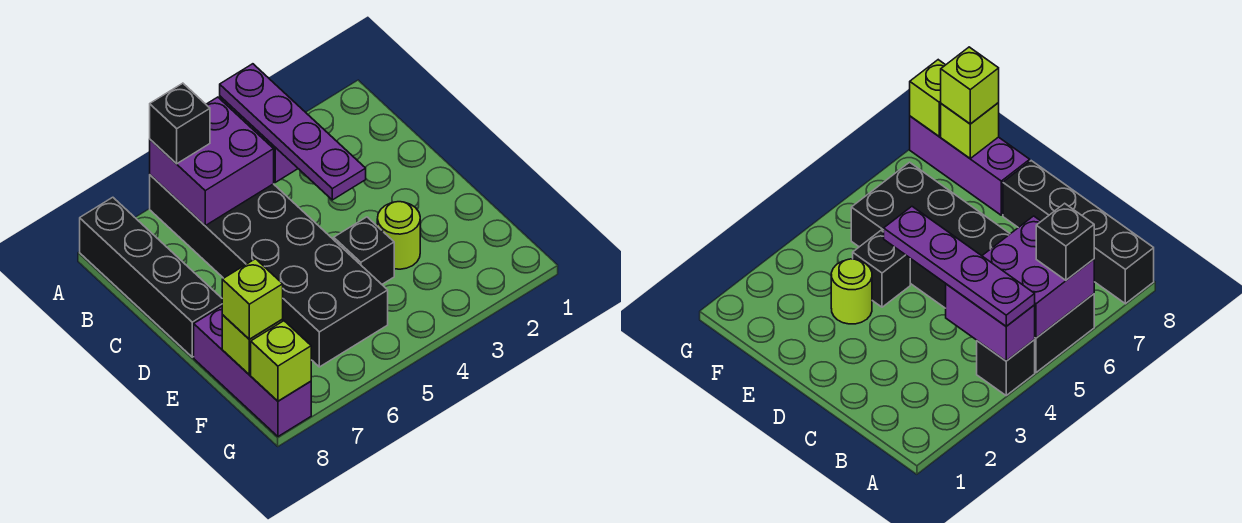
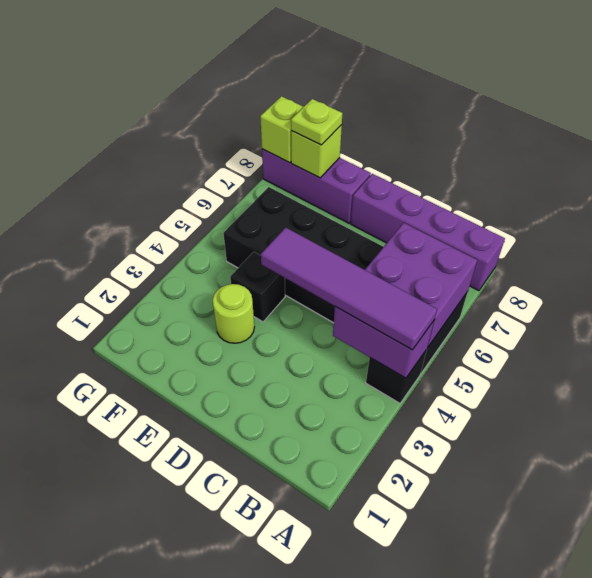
purple plate A4:D4 level 3 -> purple tile A4:D4 level 3
black brick A6 level 3 -> none
black brick A8:D8 level 1 -> purple brick A8:D8 level 1
lime brick F8 level 3 -> lime plate F8 level 3

